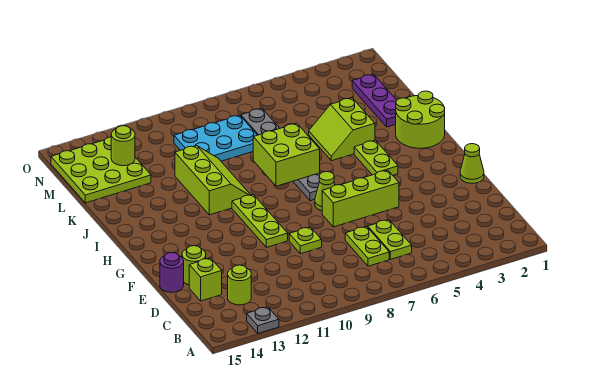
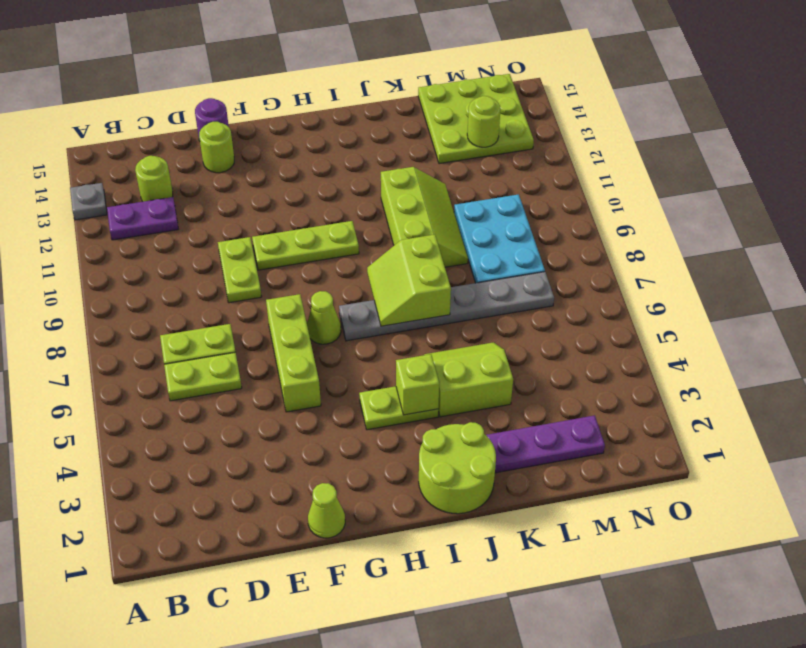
none -> purple plate B12:C12 level 1
lime brick D14 level 1 -> lime brick I4 level 2
lime plate E9 level 1 -> lime plate E9:E10 level 1
lime brick I7:J8 level 2 -> lime slope I7:J8 level 2 top J
lime slope I10:K11 level 1 top 11 -> lime slope J9:K11 level 1 top J

